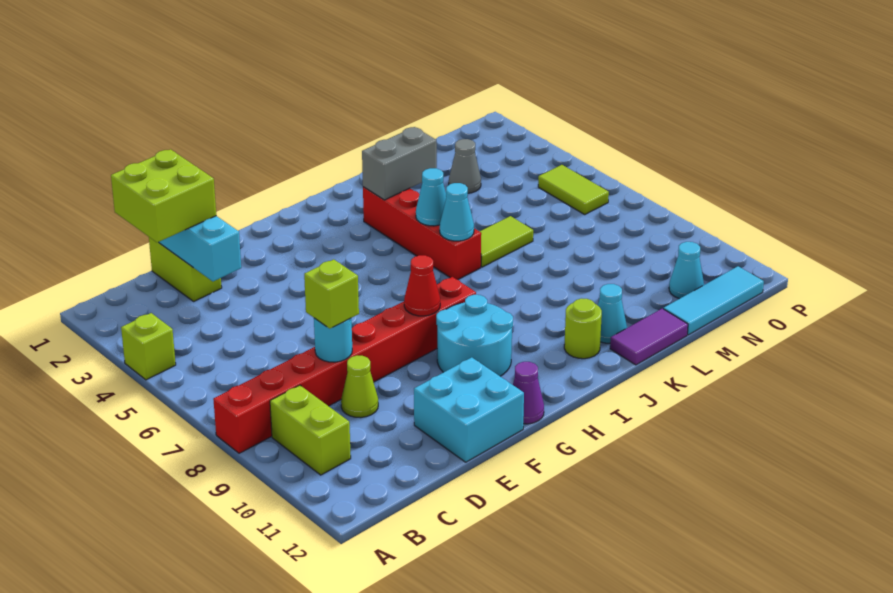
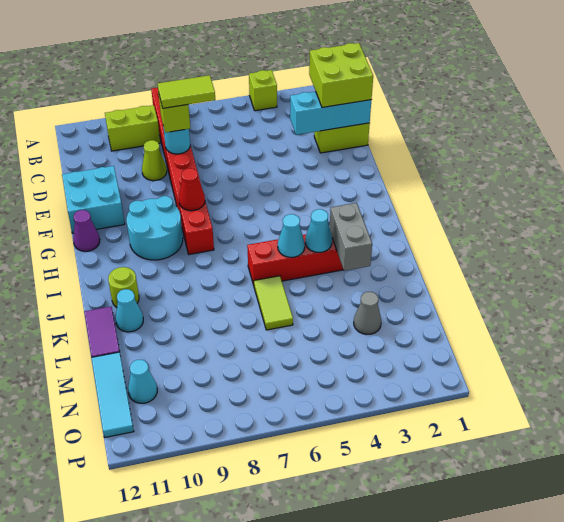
cyan cone J6 level 2 -> cyan cone J4 level 2
lime tile O5:O6 level 1 -> lime tile D7:D8 level 4

